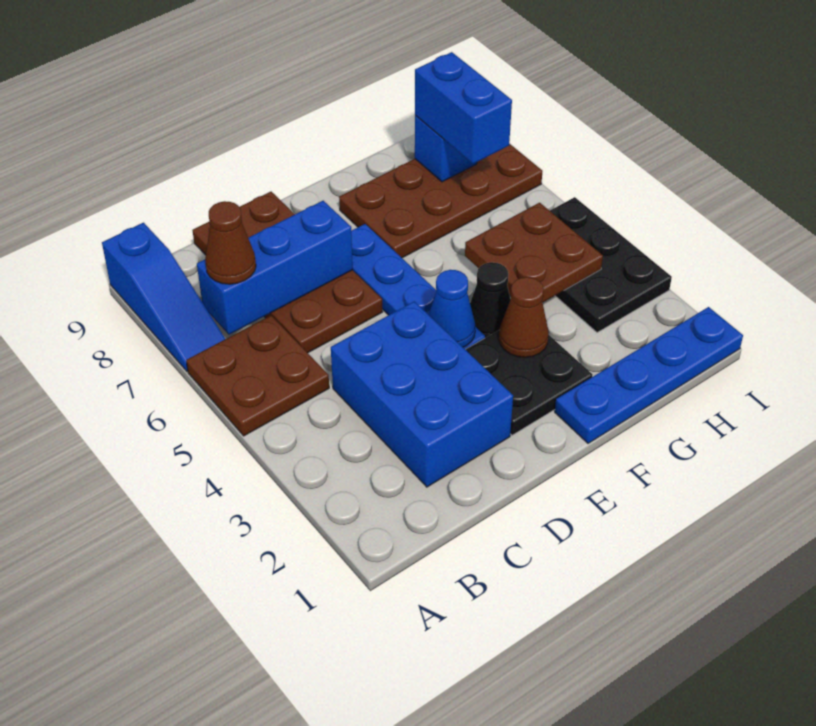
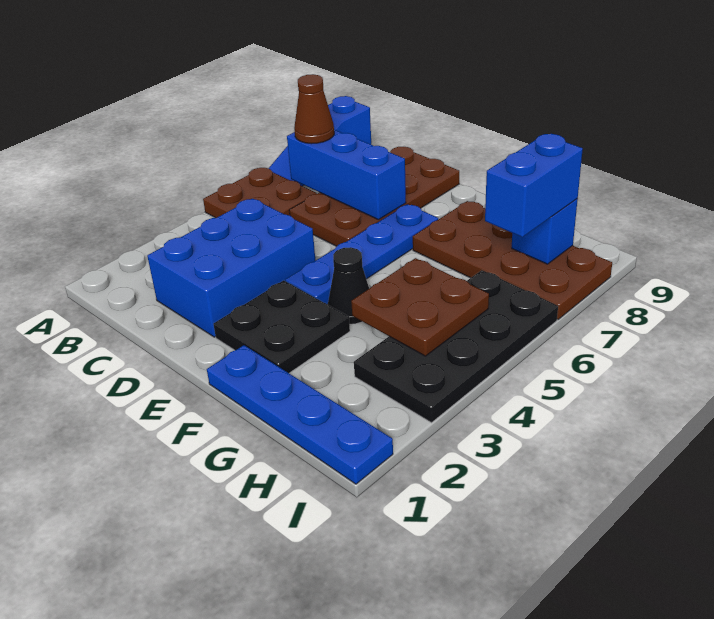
blue cone E4 level 2 -> none
brown cone F3 level 2 -> none
black plate H3:I5 level 1 -> black plate H3:I6 level 1

